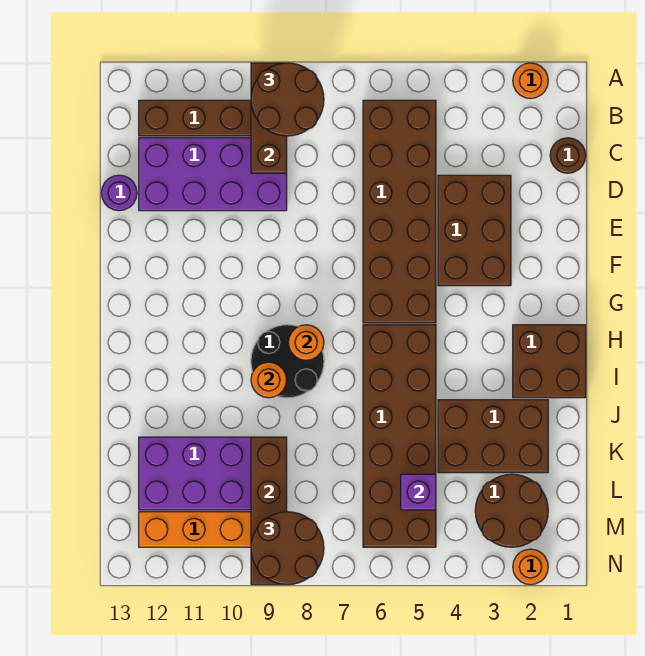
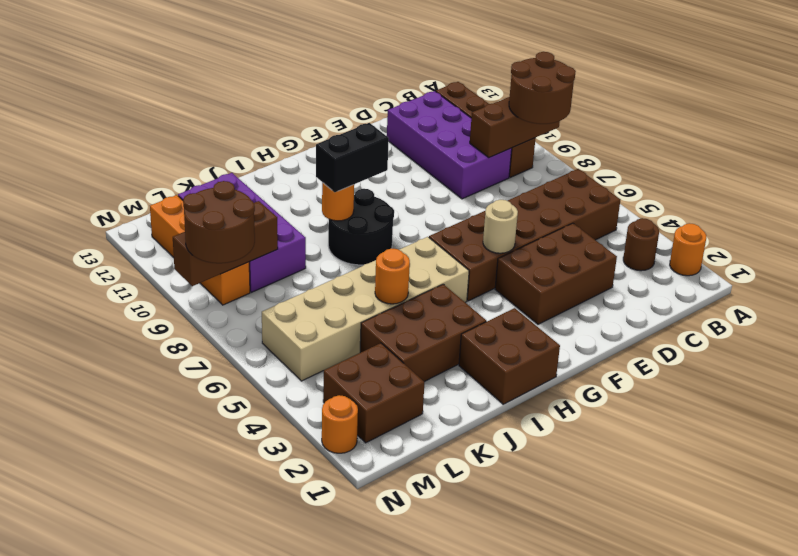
brown round brick C1 level 1 -> brown round brick B3 level 1
purple round brick D13 level 1 -> none
none -> tan round brick F5 level 2
brown brick H5:M6 level 1 -> tan brick H5:M6 level 1
orange round brick H8 level 2 -> orange round brick J5 level 2
none -> black brick H9:I9 level 3
brown brick J2:K4 level 1 -> brown brick I3:K4 level 1
brown brick K9:N9 level 2 -> brown brick L9:N9 level 2
brown round brick L2:M3 level 1 -> brown brick L2:M3 level 1
purple brick L5 level 2 -> none

